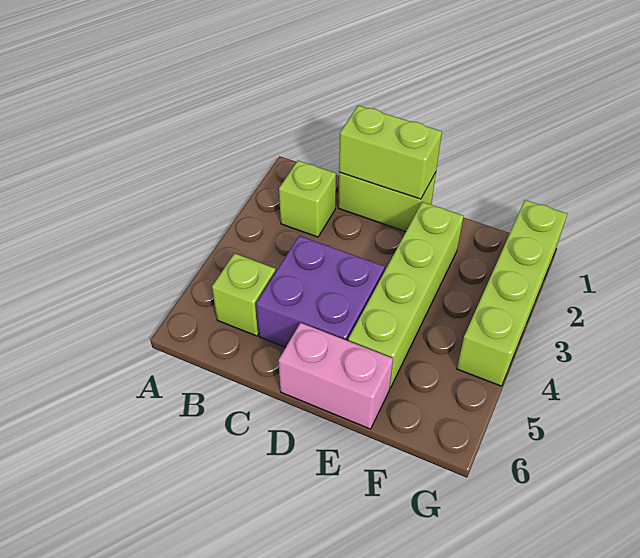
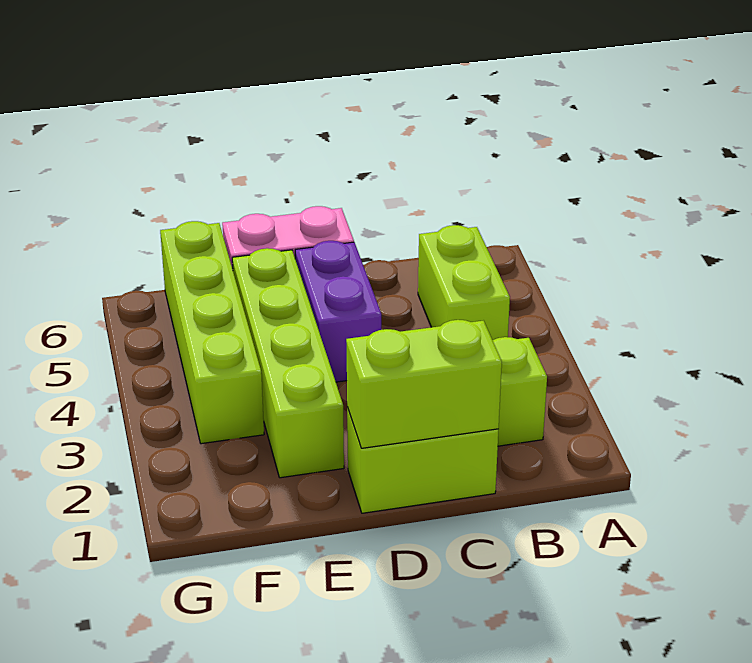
lime brick B5 level 1 -> lime brick B4:B5 level 1
purple brick C4:D5 level 1 -> purple brick D4:D5 level 1
lime brick G1:G4 level 1 -> lime brick F3:F6 level 1

